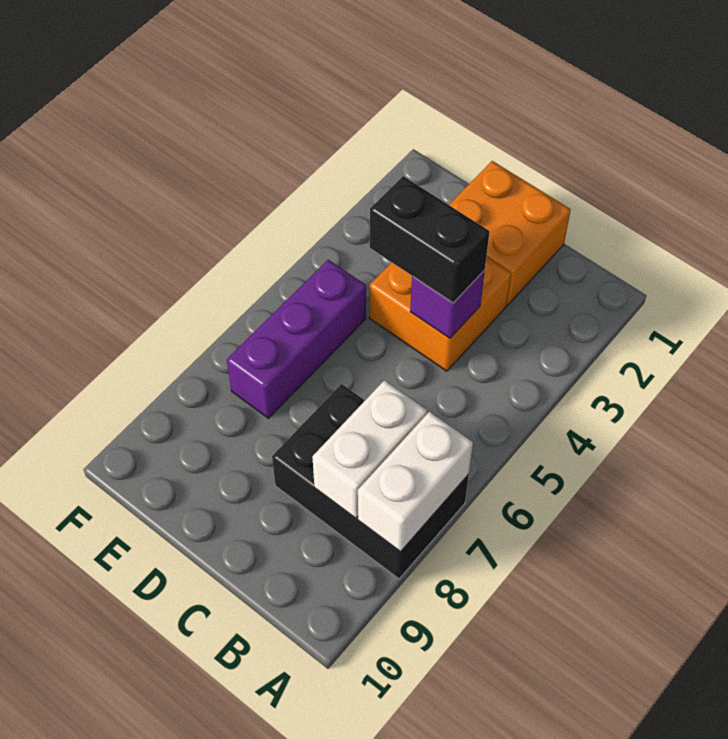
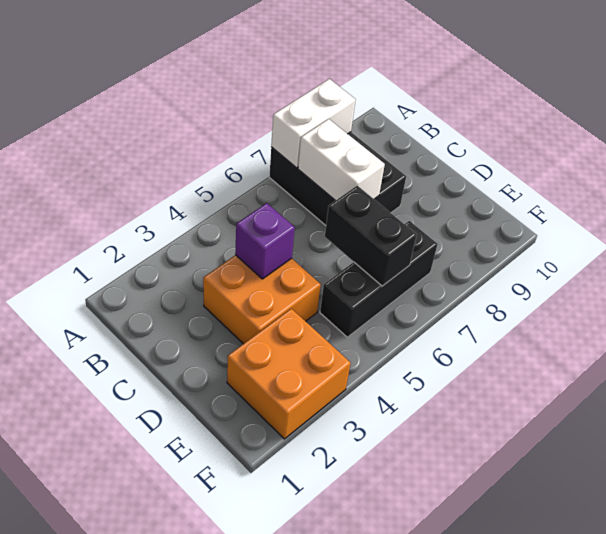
white brick B7:B8 level 2 -> white brick B7:C7 level 2
orange brick C1:D2 level 1 -> orange brick E2:F3 level 1
black brick C4:D4 level 3 -> black brick D6:E6 level 2
purple brick E5:E7 level 1 -> black brick E5:E7 level 1

